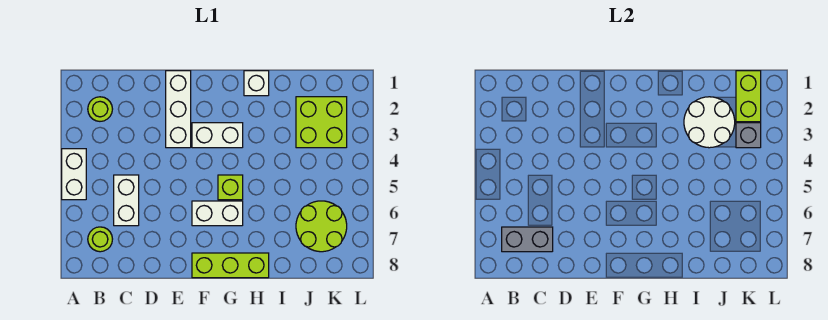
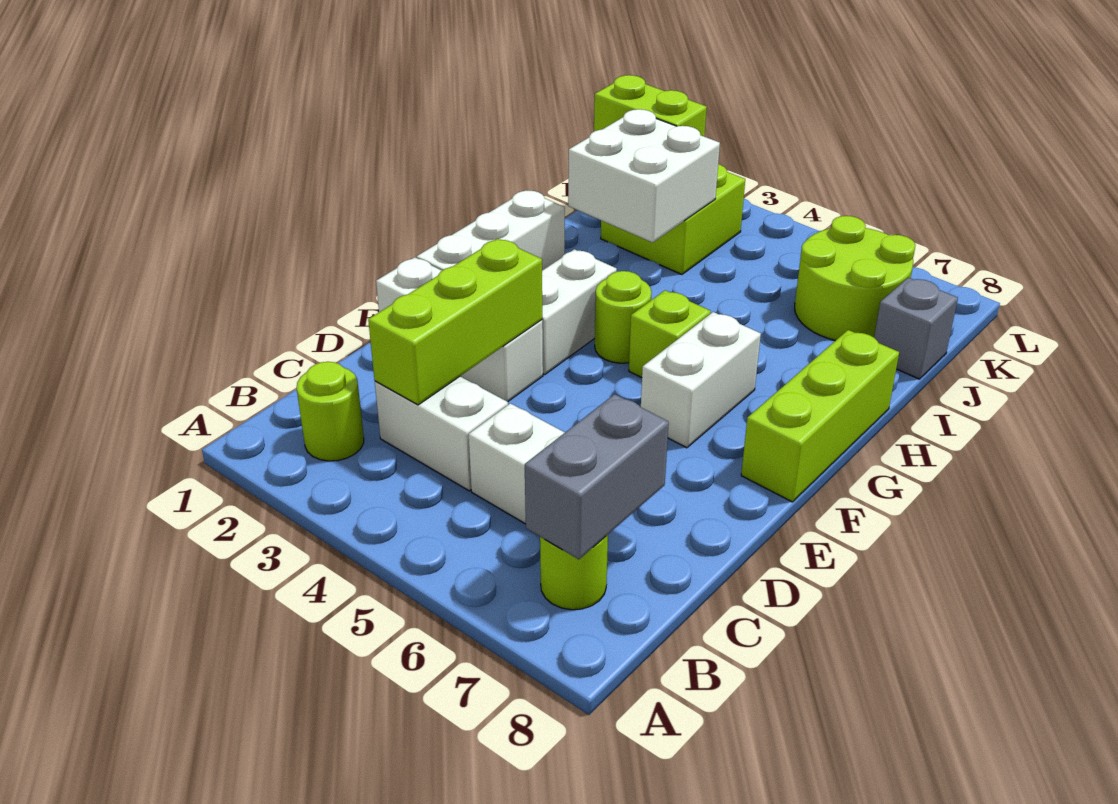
white brick A4:A5 level 1 -> white brick C3:C4 level 1
none -> lime brick C3:E3 level 2
none -> lime round brick G4 level 1
white brick H1 level 1 -> white brick F1:H1 level 1
white round brick I2:J3 level 2 -> white brick I2:J3 level 2
grey brick K3 level 2 -> grey brick J8 level 1

